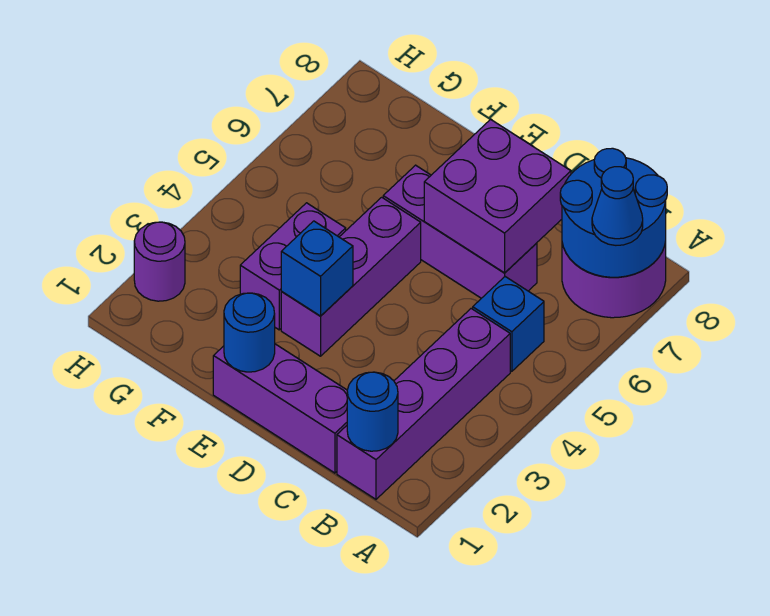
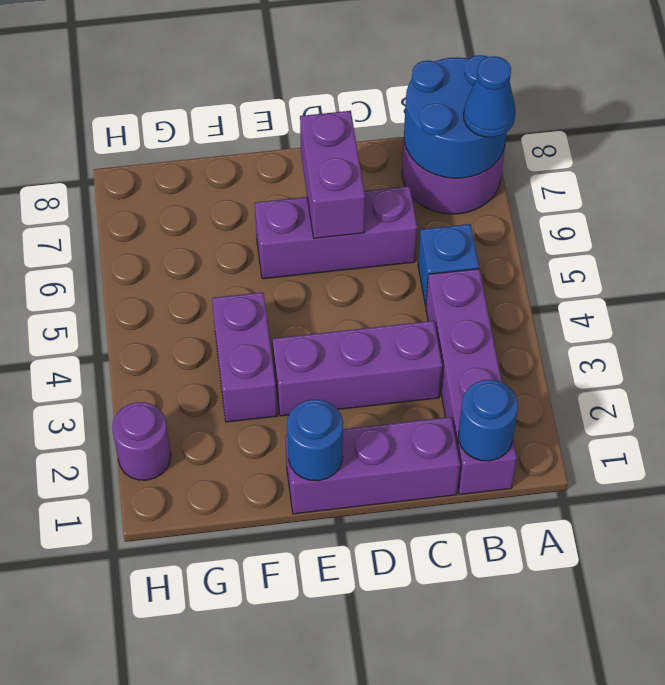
purple brick C6:D7 level 2 -> purple brick D6:D7 level 2
purple brick E3:E5 level 1 -> purple brick C3:E3 level 1
blue brick E3 level 2 -> none

